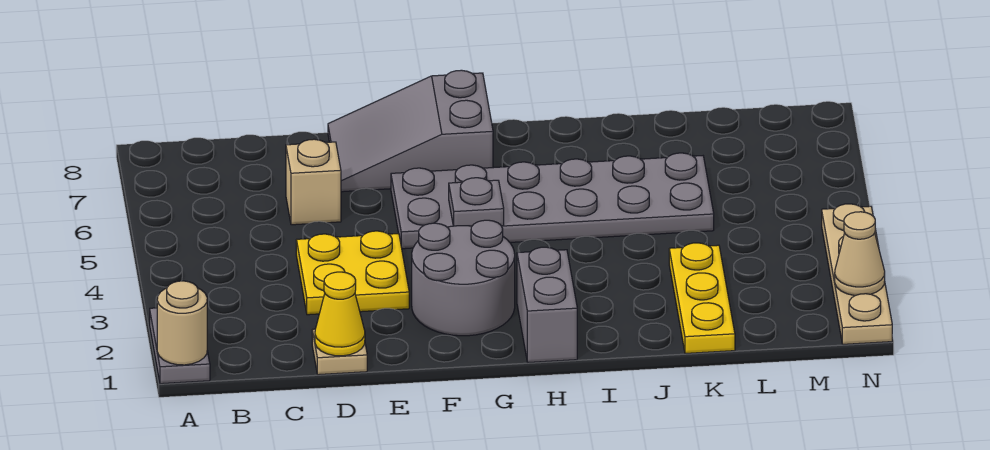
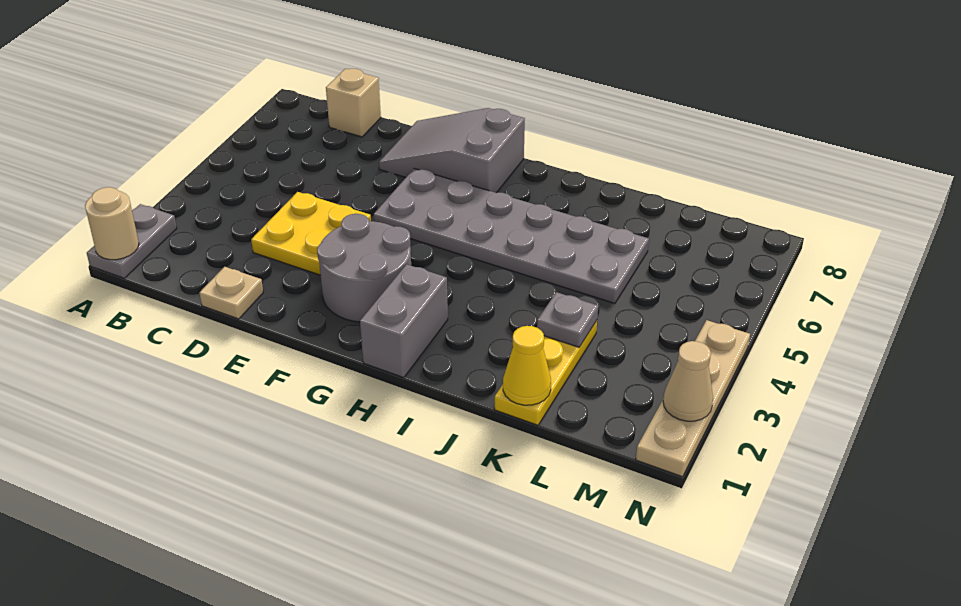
yellow cone D1 level 2 -> yellow cone K1 level 2
tan brick D6 level 1 -> tan brick C8 level 1
grey plate G5 level 2 -> grey plate K3 level 2

